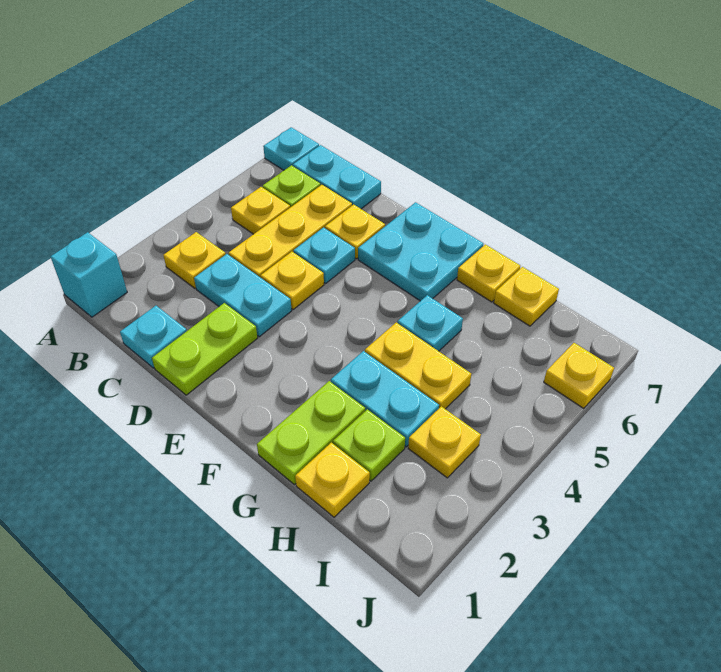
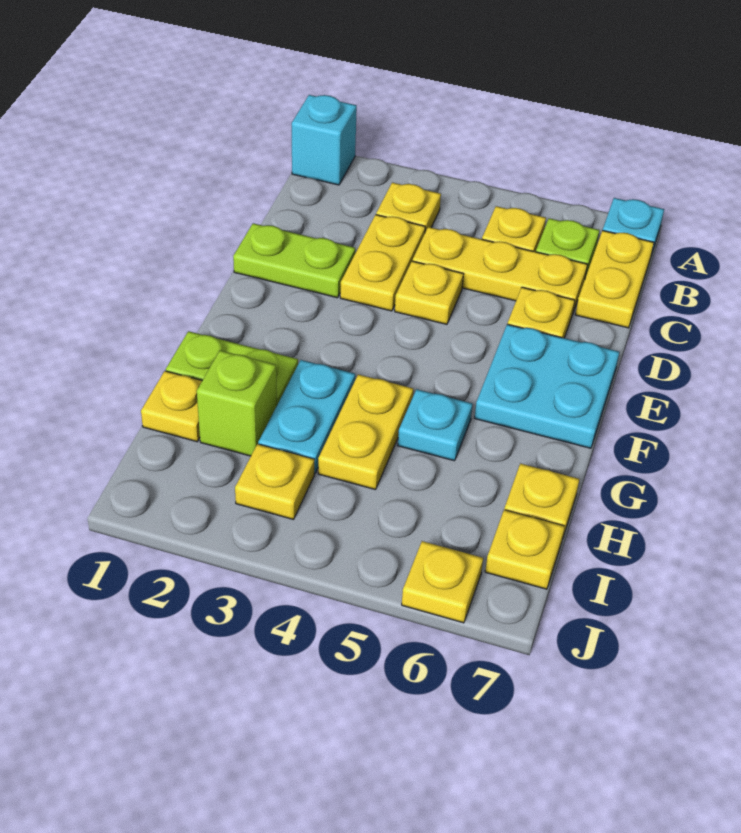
cyan plate B7:C7 level 1 -> yellow plate B7:C7 level 1
cyan plate C1 level 1 -> none
cyan plate C3:D3 level 1 -> yellow plate C3:D3 level 1
cyan plate D5 level 1 -> none
yellow plate G7 level 1 -> yellow plate I7 level 1
lime plate H2 level 1 -> lime brick H2 level 1

